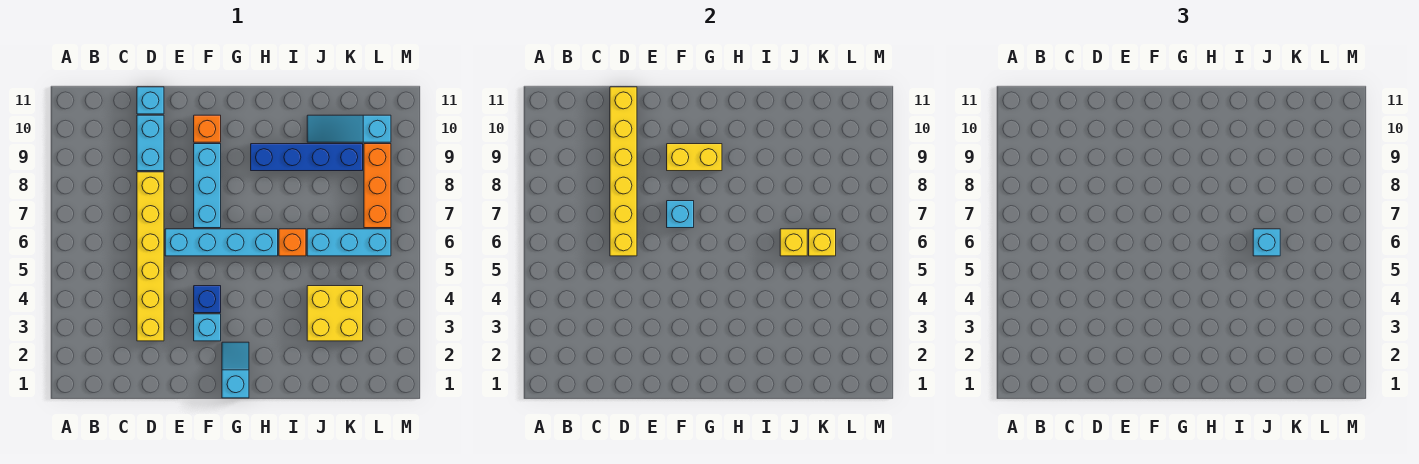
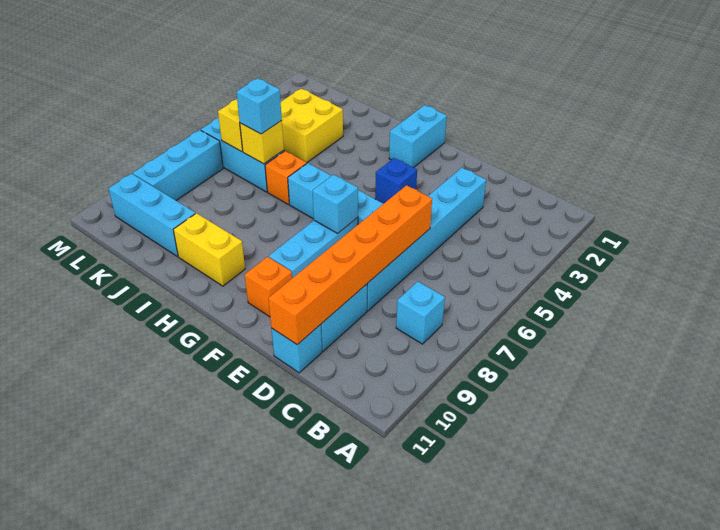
yellow brick D3:D8 level 1 -> cyan brick D3:D8 level 1
yellow brick D6:D11 level 2 -> orange brick D6:D11 level 2
cyan brick F3 level 1 -> cyan brick B8 level 1
yellow brick F9:G9 level 2 -> yellow brick H10:I10 level 1
cyan slope G1:G2 level 1 top 1 -> cyan brick G1:G2 level 1
blue brick H9:K9 level 1 -> none
cyan slope J10:L10 level 1 top L -> cyan brick J10:L10 level 1
orange brick L7:L9 level 1 -> cyan brick L7:L9 level 1

